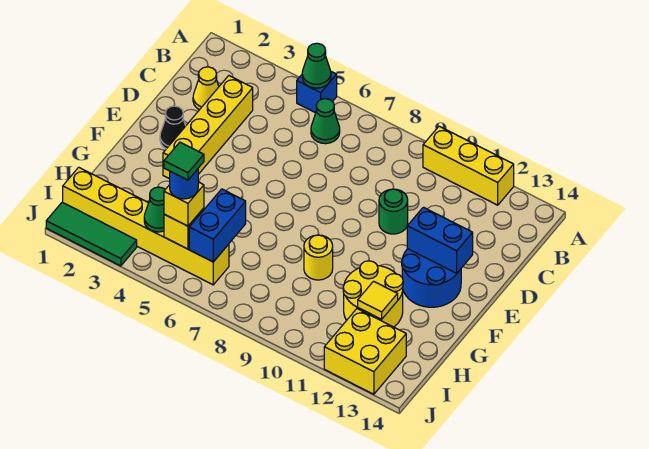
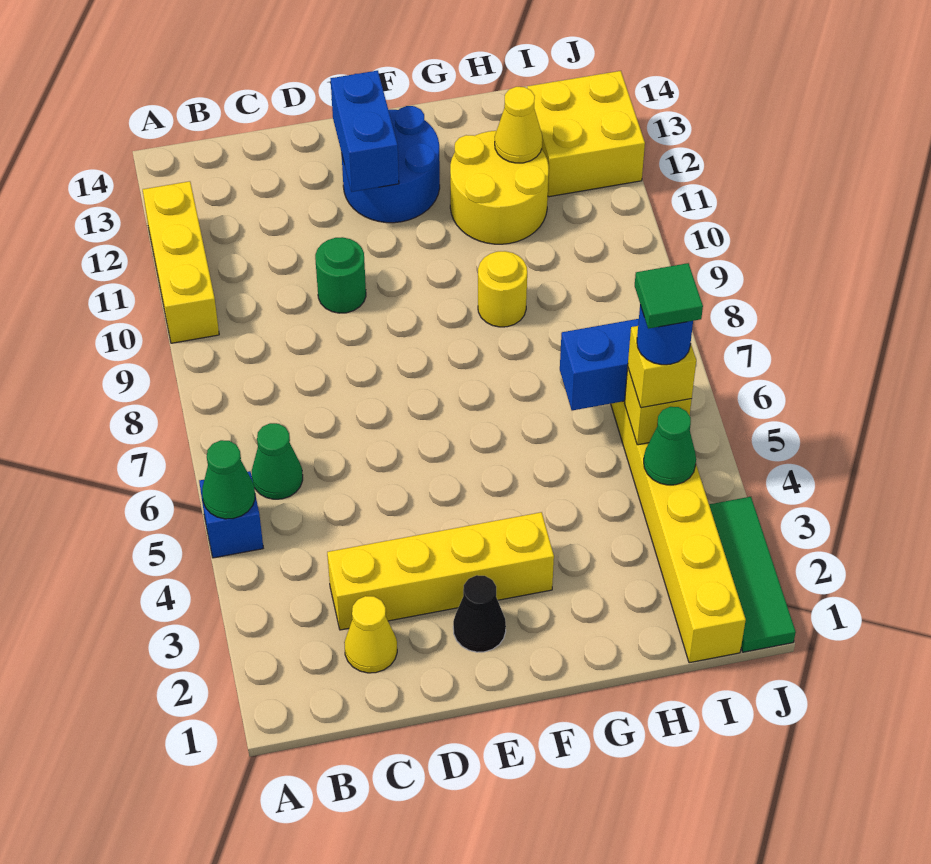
yellow tile H12 level 2 -> yellow cone H12 level 2

